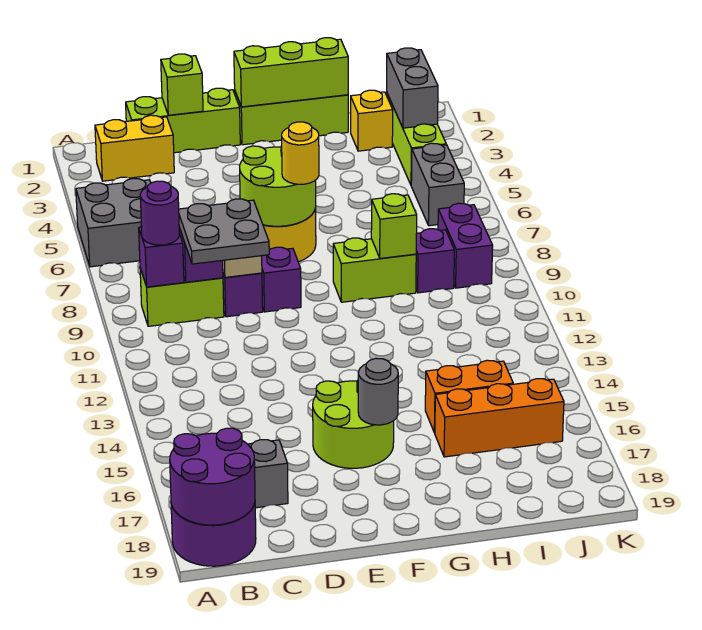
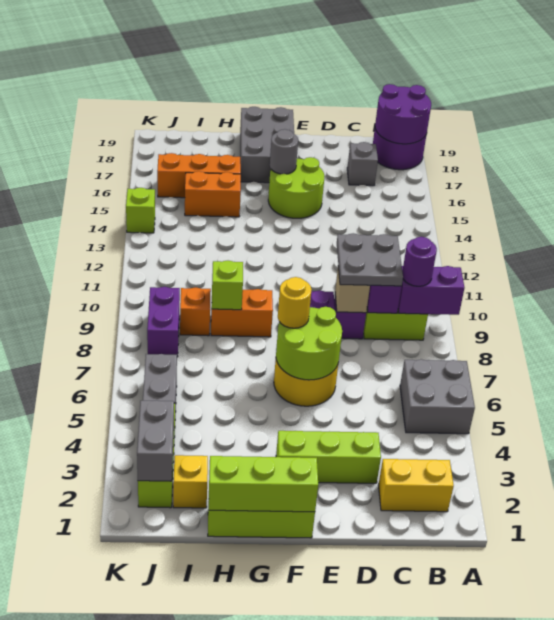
purple brick B9 level 2 -> purple brick A9:B9 level 2
lime brick C1:E1 level 1 -> lime brick D3:F3 level 1
lime brick D1 level 2 -> lime brick K14 level 1
none -> grey brick F17:G19 level 1
lime brick G9:H9 level 1 -> orange brick G9:H9 level 1
purple brick I9 level 1 -> orange brick I9 level 1

